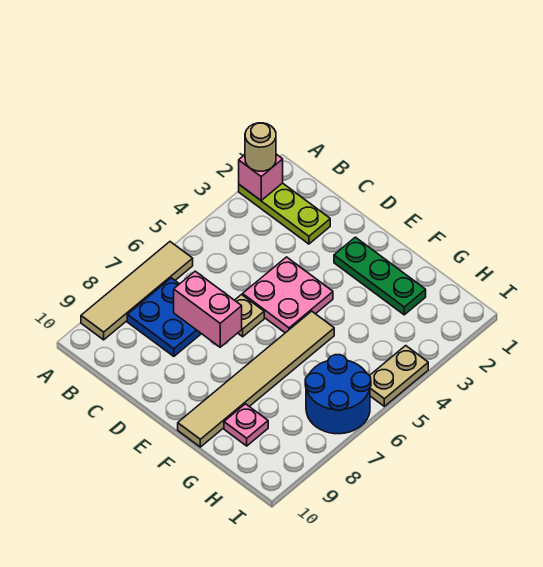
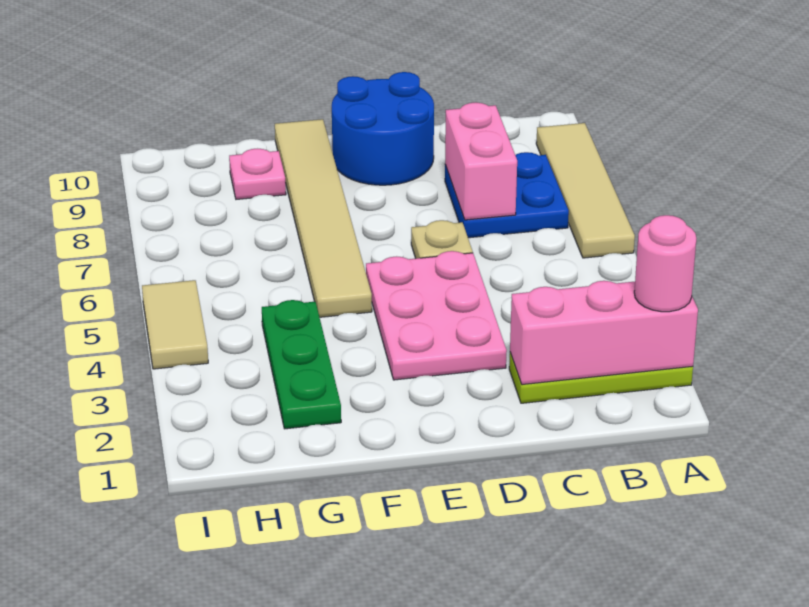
pink brick A2 level 2 -> pink brick A2:C2 level 2
tan round brick A2 level 3 -> pink round brick A2 level 3
pink brick C7:D7 level 2 -> pink brick C7:C8 level 2
pink plate D4:E5 level 1 -> pink plate D3:E5 level 1
green plate E2:G2 level 1 -> green plate G2:G4 level 1
blue round brick H6:I7 level 1 -> blue round brick D9:E10 level 1
tan plate I4:I5 level 1 -> tan tile I4:I5 level 1

